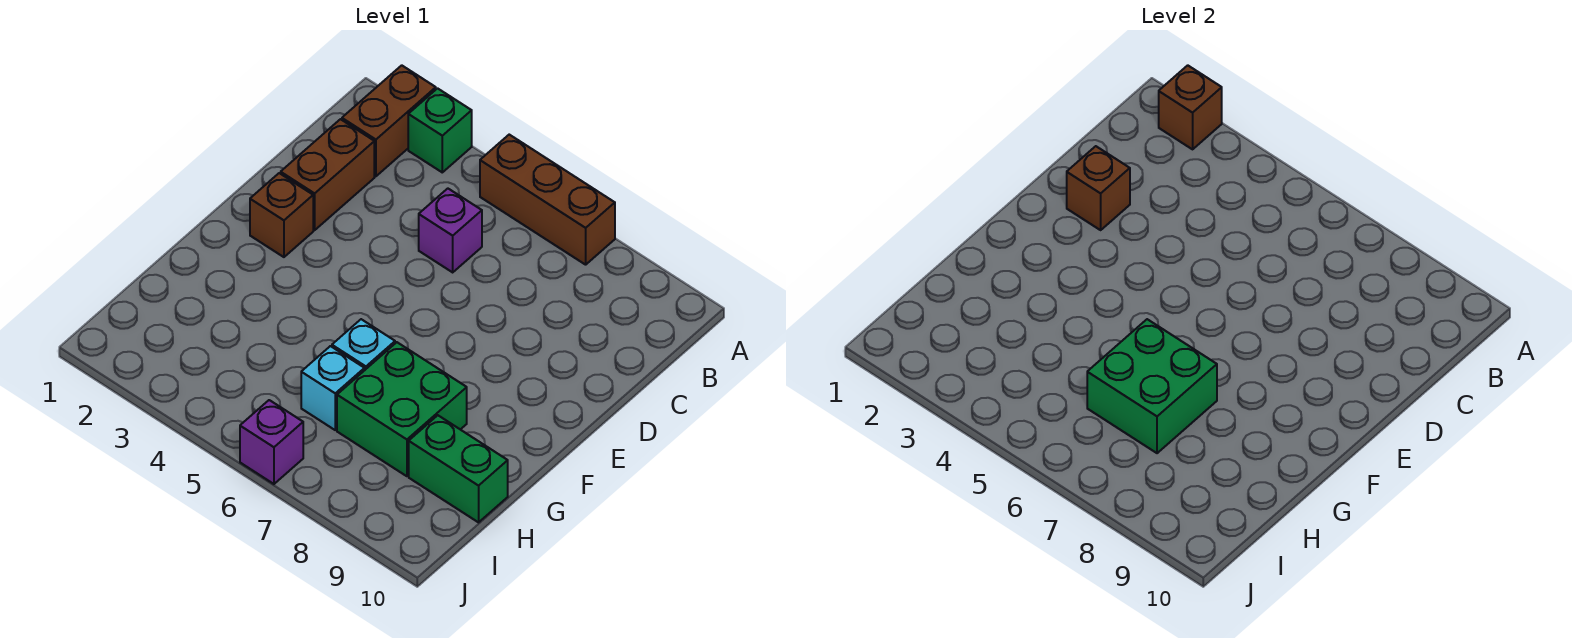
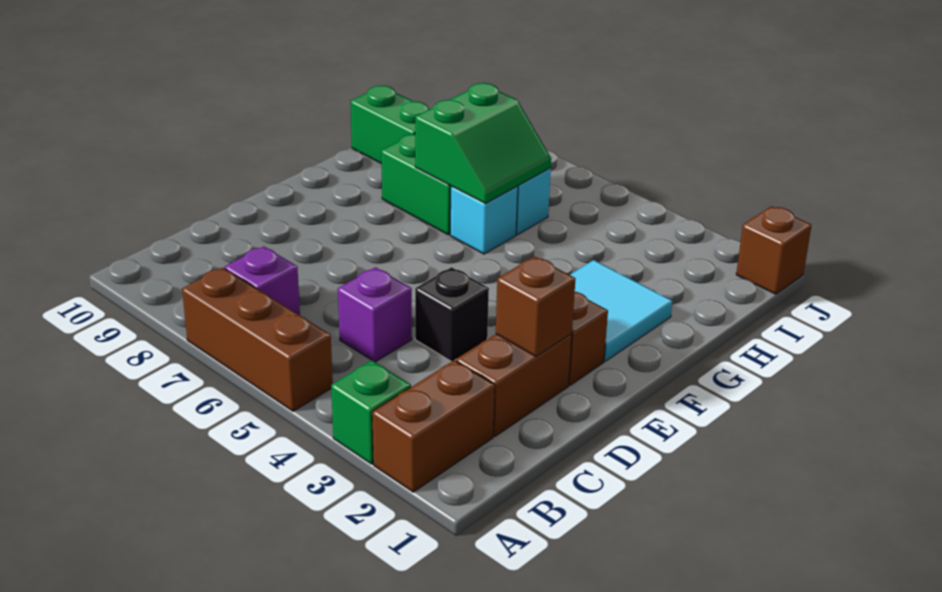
brown brick A2 level 2 -> brown brick J1 level 1
none -> black brick D4 level 1
none -> cyan tile F2:G3 level 1
green brick G6:H7 level 2 -> green slope G6:H7 level 2 top 7
purple brick J6 level 1 -> purple brick B7 level 1

